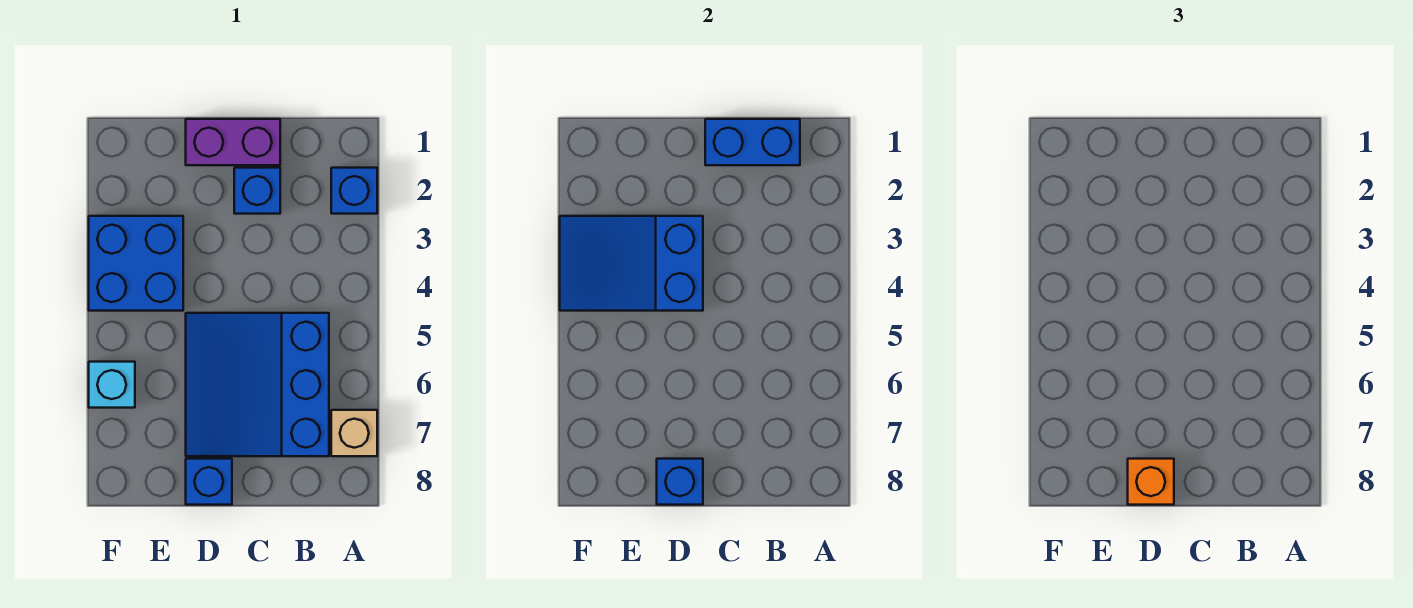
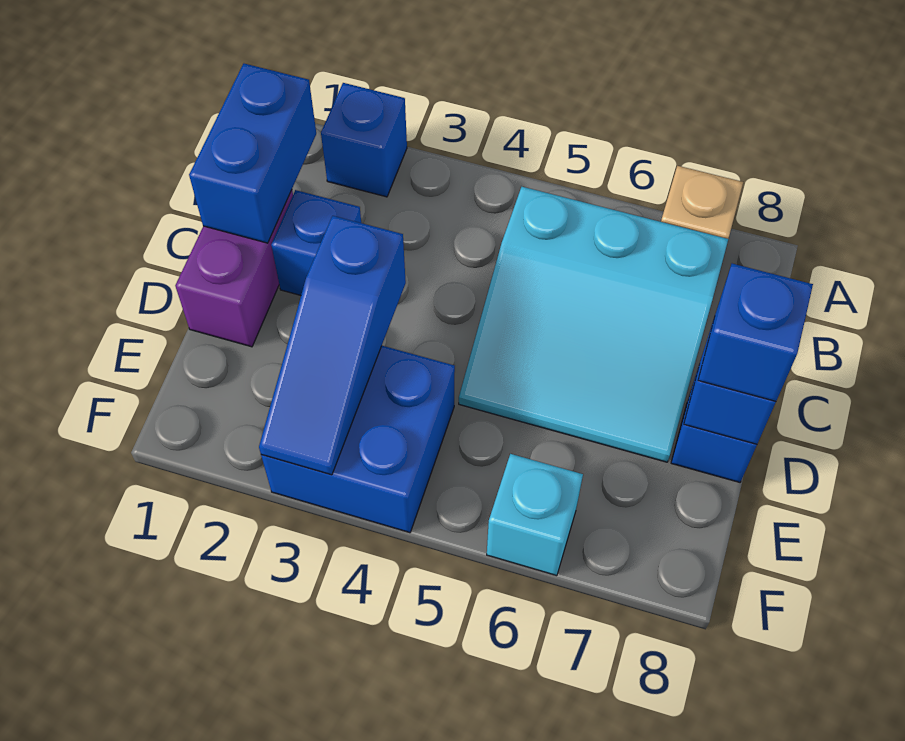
blue slope B5:D7 level 1 top B -> cyan slope B5:D7 level 1 top B
blue slope D3:F4 level 2 top D -> blue slope D3:F3 level 2 top D
orange brick D8 level 3 -> blue brick D8 level 3

